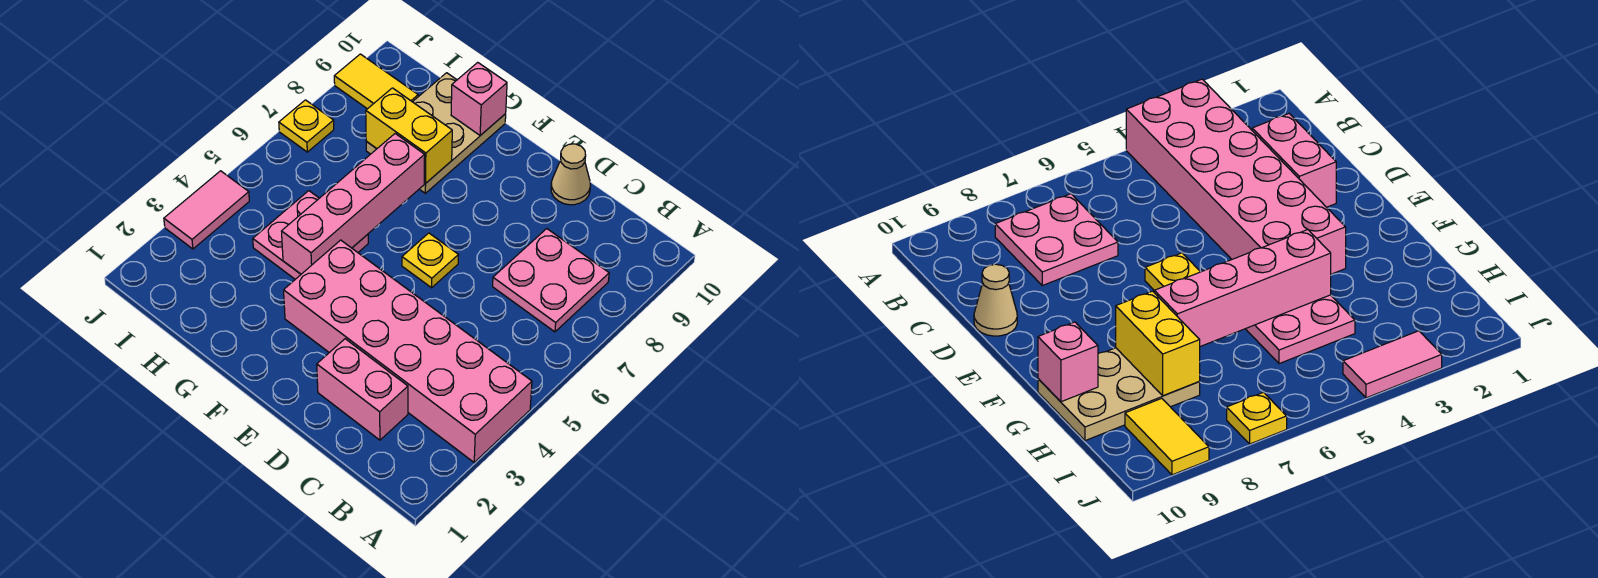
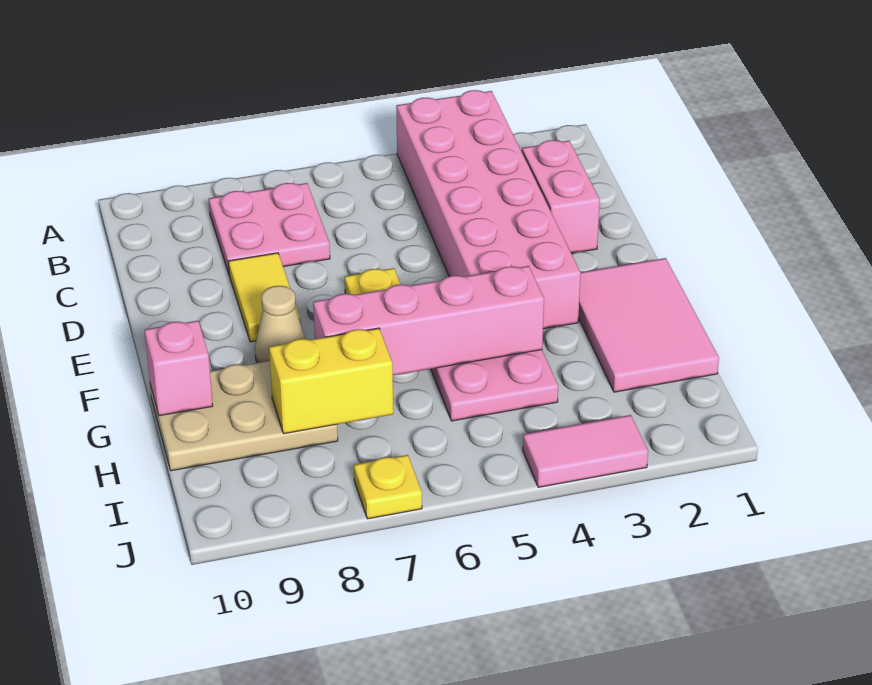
tan cone D10 level 1 -> tan cone F8 level 1
none -> pink tile F1:H2 level 1
yellow brick G8:H8 level 2 -> yellow brick H7:H8 level 2
yellow tile I9:J9 level 1 -> yellow tile D8:E8 level 1

